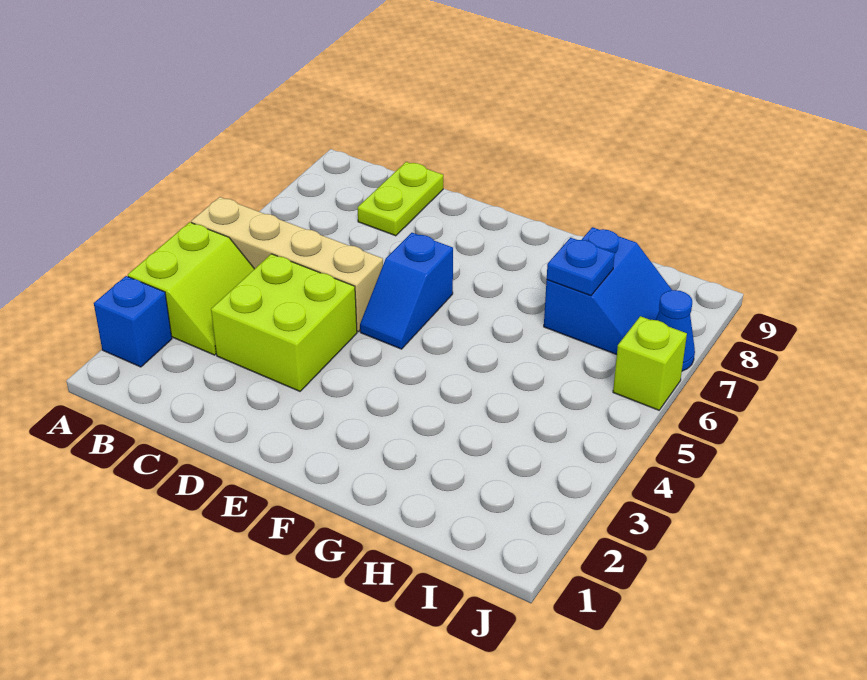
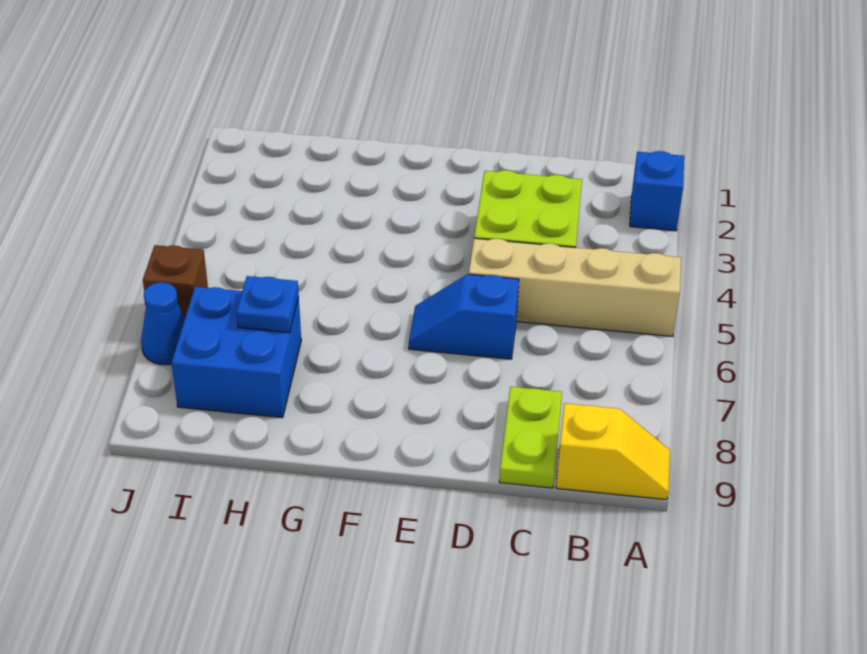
lime slope A3:B4 level 1 top A -> none
none -> yellow slope A9:B9 level 1 top B
blue slope E5:E6 level 1 top 6 -> blue slope D6:E6 level 1 top D
blue slope H7:I8 level 1 top H -> blue brick H7:I8 level 1
lime brick J6 level 1 -> brown brick J6 level 1

